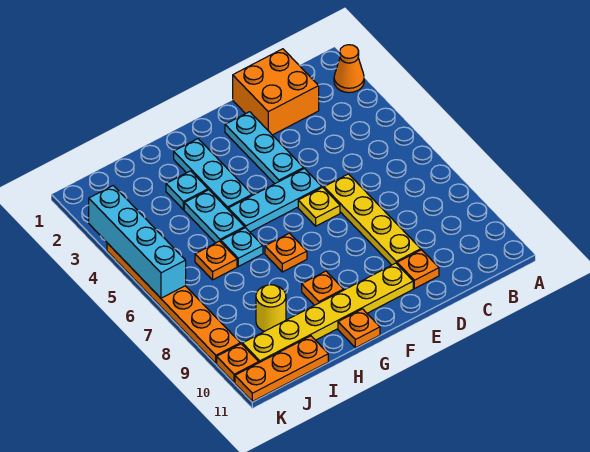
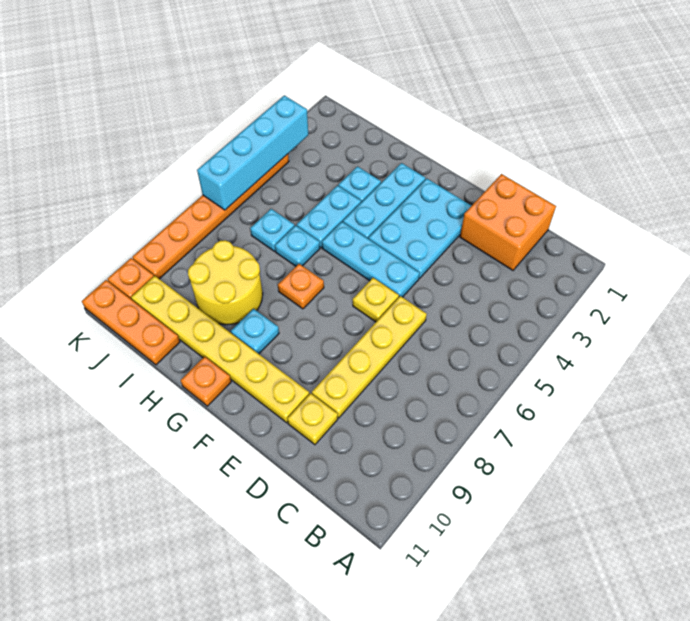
orange cone A2 level 1 -> none
orange plate D10 level 1 -> yellow plate D10 level 1
cyan plate E2:E4 level 1 -> cyan plate E2:F4 level 1
orange plate G9 level 1 -> cyan plate G9 level 1
orange plate I6 level 1 -> cyan plate I6 level 1
yellow round brick I9 level 1 -> yellow round brick H8:I9 level 1

